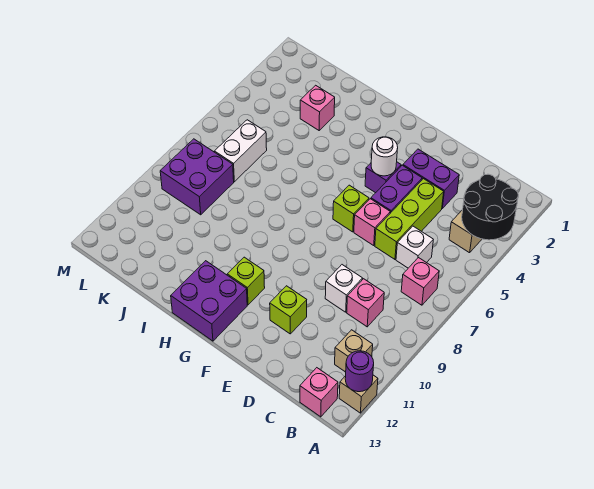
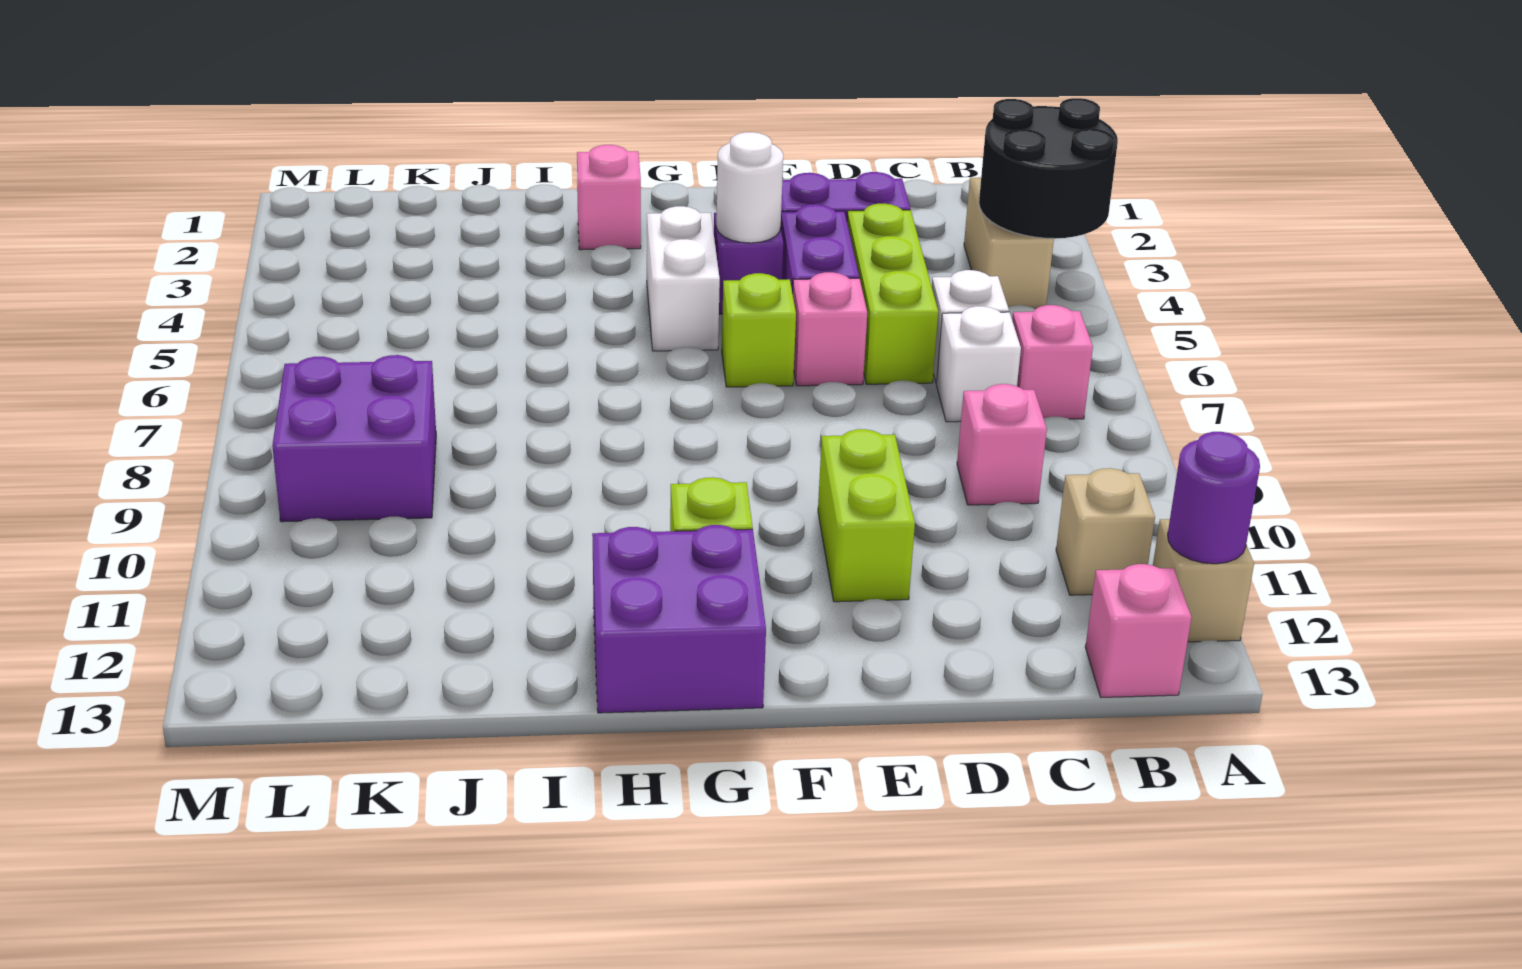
white brick D9 level 1 -> white brick C7 level 1
lime brick E11 level 1 -> lime brick E10:E11 level 1
pink brick J3 level 1 -> pink brick H2 level 1
white brick K6:K7 level 1 -> white brick G4:G5 level 1

